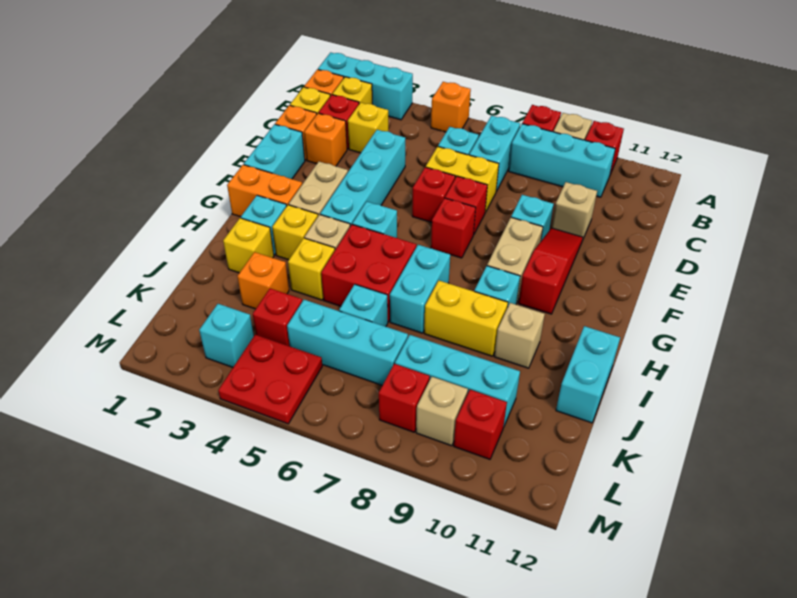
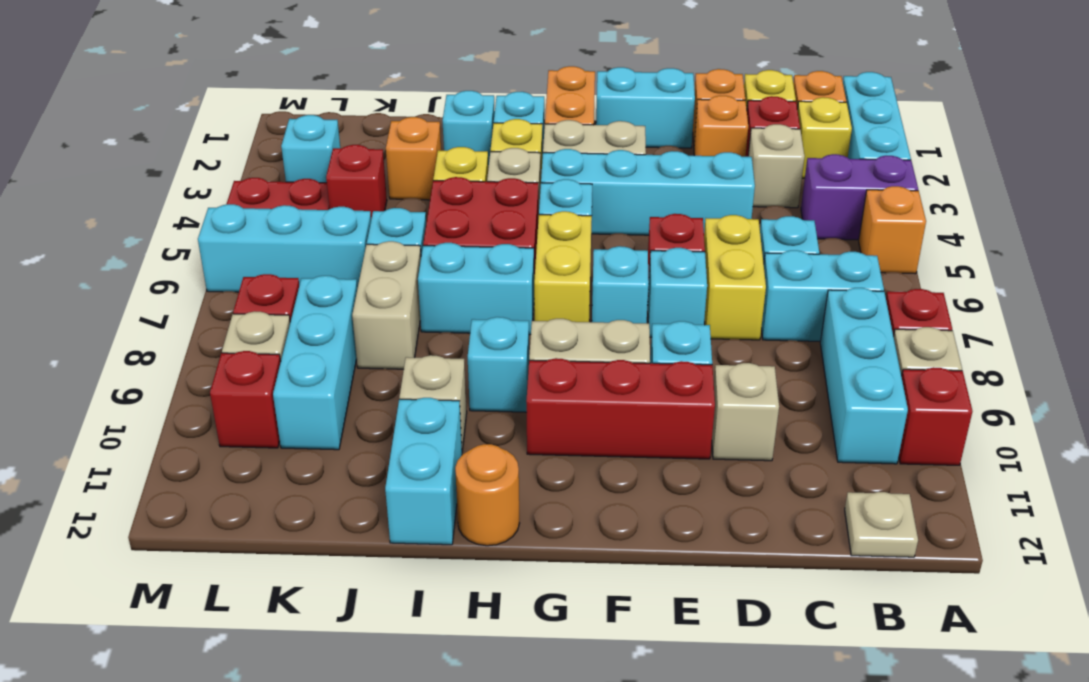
none -> purple brick A4:B4 level 1
none -> tan plate B12 level 1
yellow brick C3 level 1 -> tan brick C3 level 1
red brick E7 level 1 -> cyan brick E7 level 1
red slope E10:G10 level 1 top G -> red brick E10:G10 level 1
red brick F7 level 1 -> cyan brick F7 level 1
none -> orange round brick H12 level 1
yellow brick I2 level 1 -> cyan brick I2 level 1
yellow brick I8:I9 level 1 -> yellow brick G6:G7 level 1
cyan brick I12:J12 level 1 -> cyan brick I11:I12 level 1
none -> tan brick J7:J8 level 1
cyan brick K5:K7 level 1 -> cyan brick K6:M6 level 1

